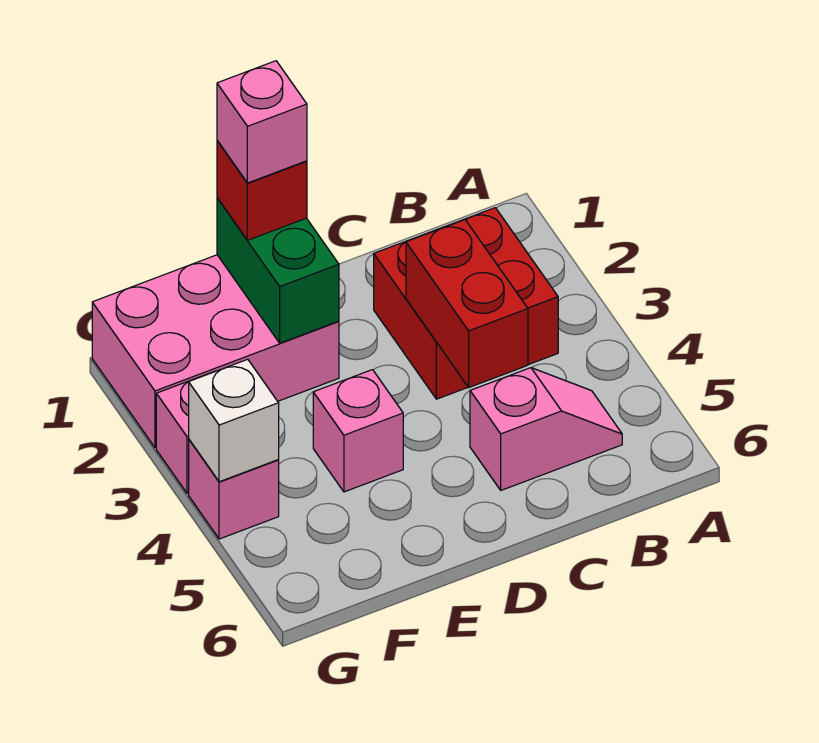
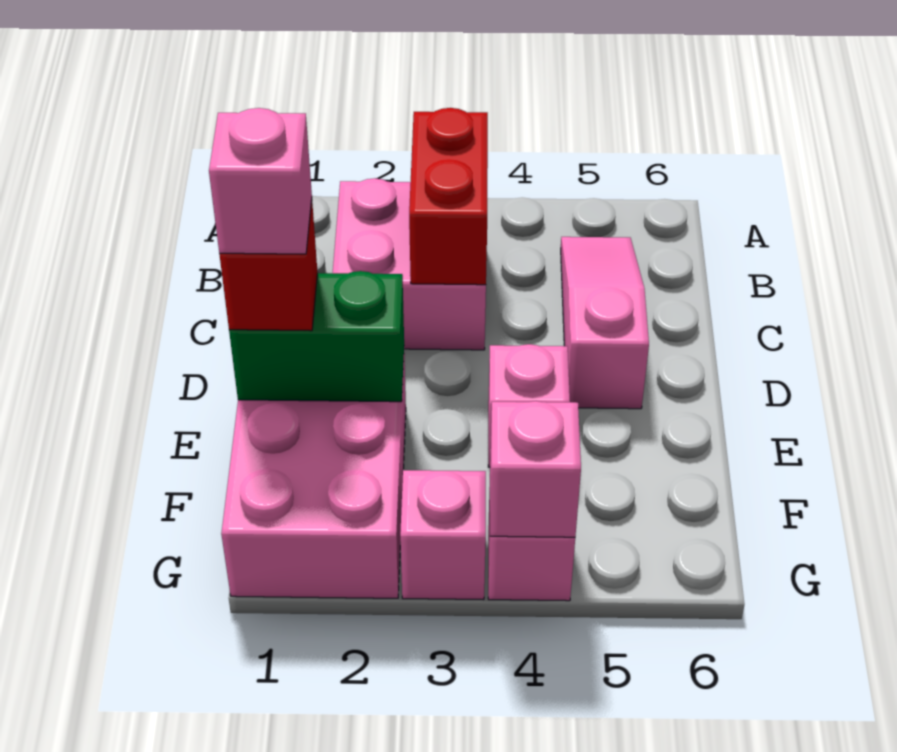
red brick B2:C3 level 1 -> pink brick B2:C3 level 1
pink slope B5:C5 level 1 top C -> pink slope B5:D5 level 1 top D
red brick C3:C4 level 2 -> red brick B3:C3 level 2
white brick G4 level 2 -> pink brick G4 level 2

